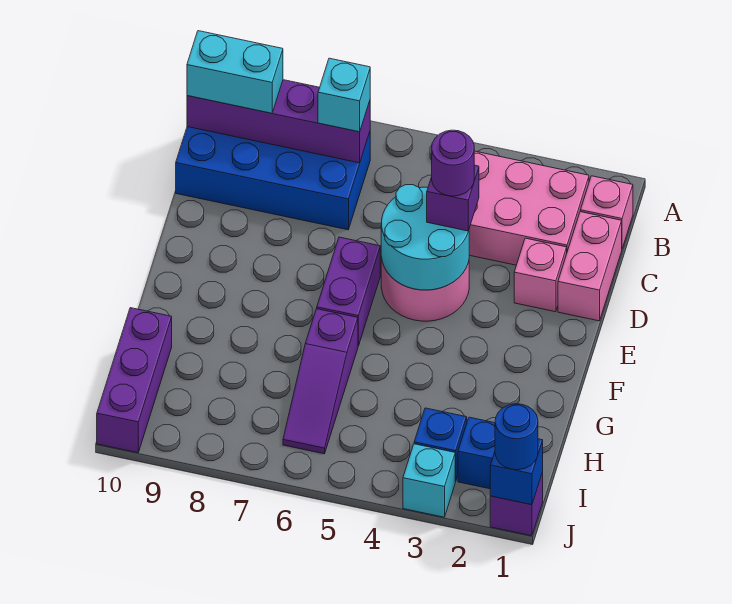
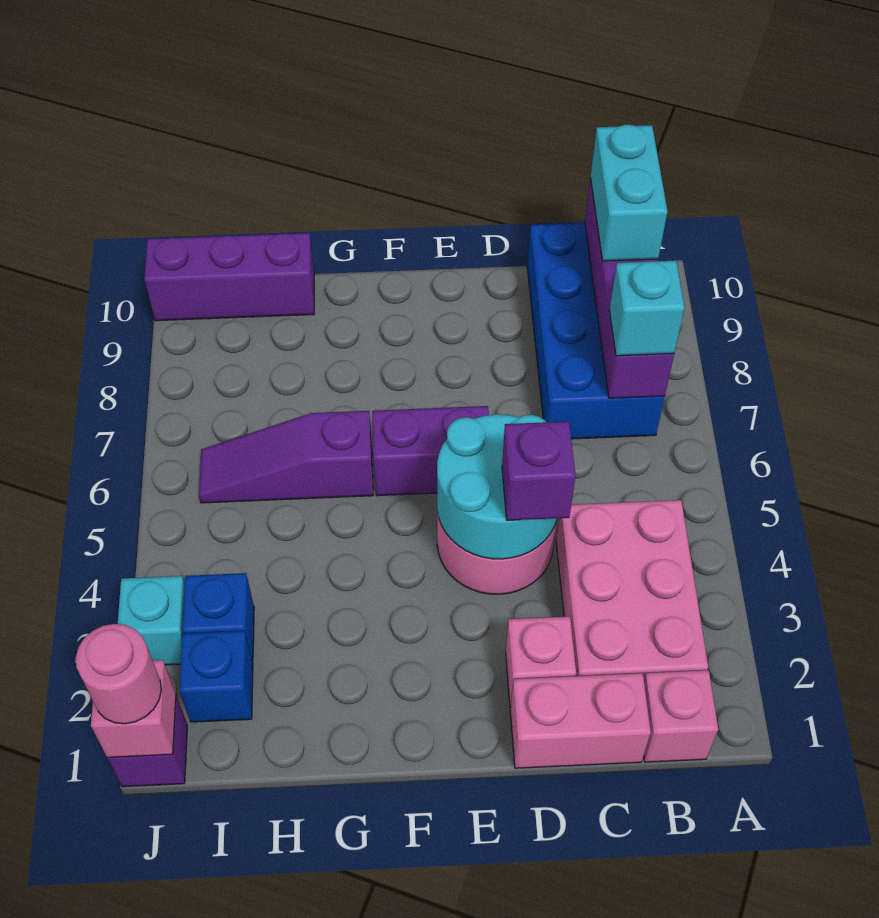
purple round brick D4 level 4 -> none
blue brick J1 level 2 -> pink brick J1 level 2
blue round brick J1 level 3 -> pink round brick J1 level 3

